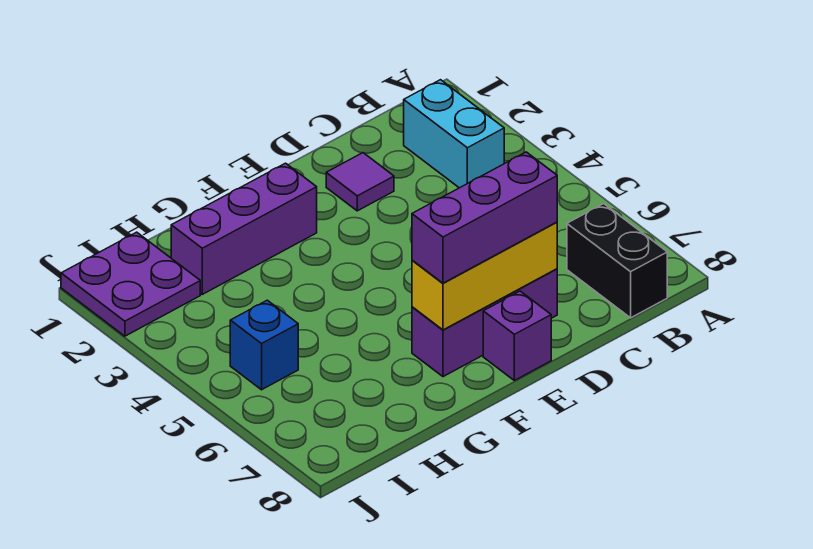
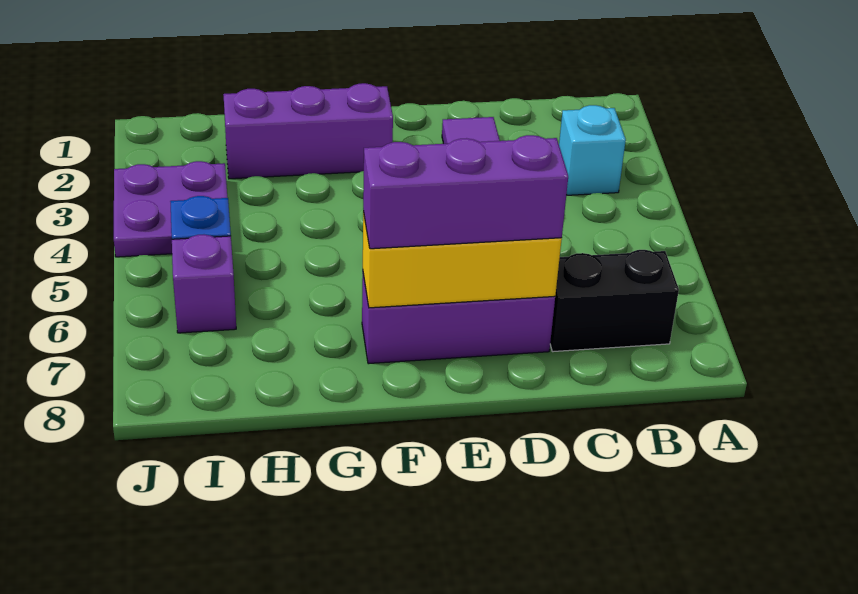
cyan brick B2:B3 level 1 -> cyan brick B3 level 1
black brick B7:B8 level 1 -> black brick B7:C7 level 1
purple brick E8 level 1 -> purple brick I6 level 1
purple plate I1:J2 level 1 -> purple plate I3:J4 level 1

